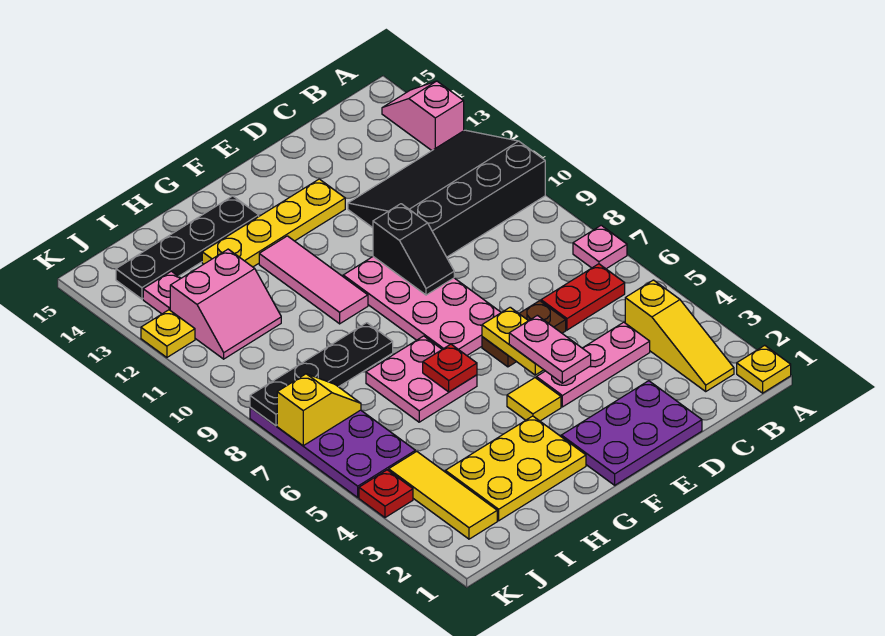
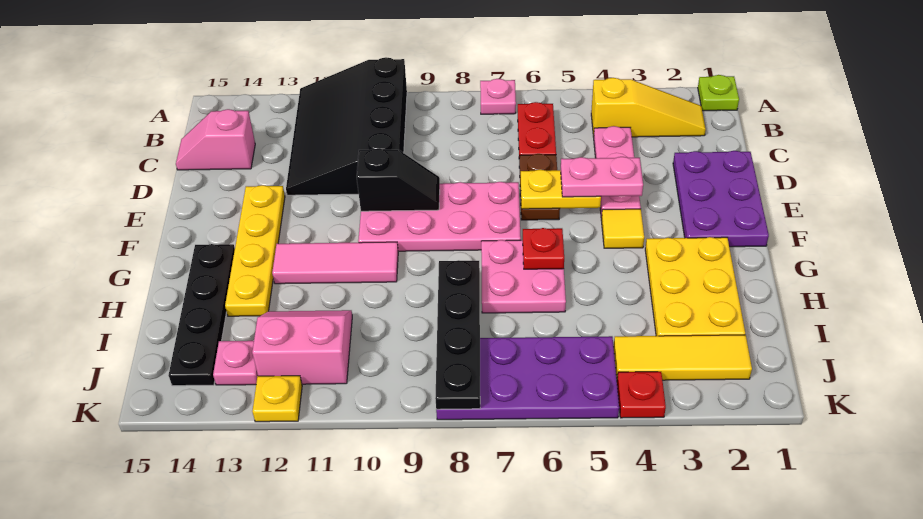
yellow plate A1 level 1 -> lime plate A1 level 1
pink slope A13:A14 level 1 top 13 -> pink slope C14:C15 level 1 top 14
pink slope I11:J12 level 1 top 12 -> pink slope I11:J12 level 1 top J
yellow slope J7:K7 level 2 top K -> none

